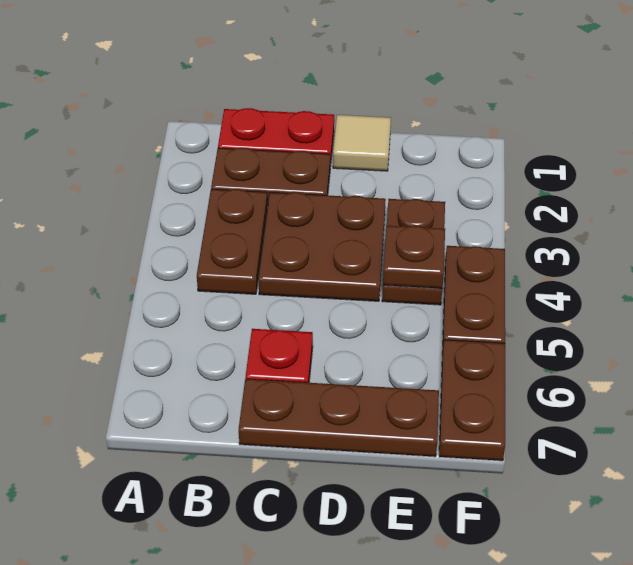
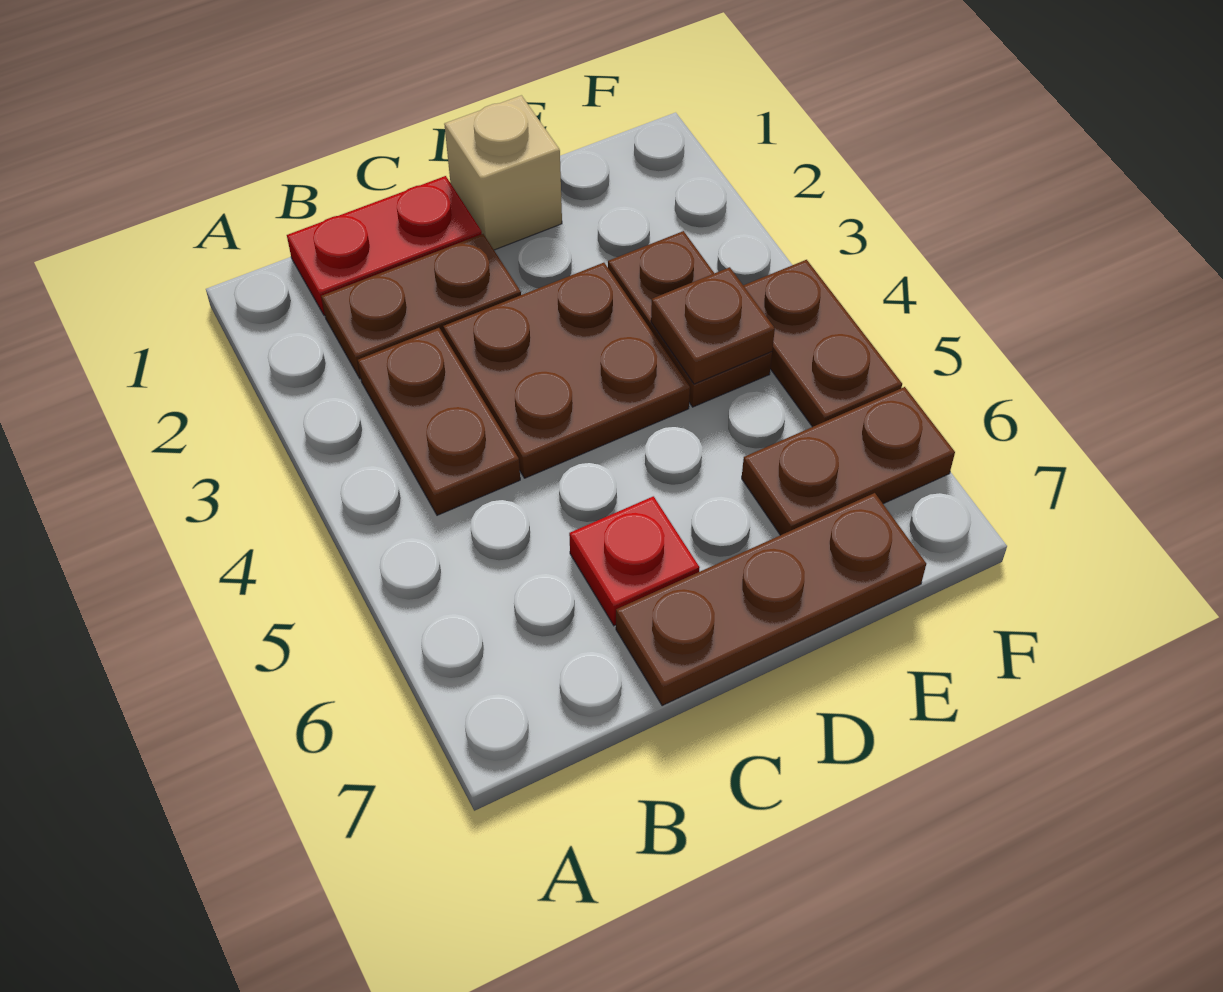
tan tile D1 level 1 -> tan brick D1 level 1
brown plate F6:F7 level 1 -> brown plate E6:F6 level 1

